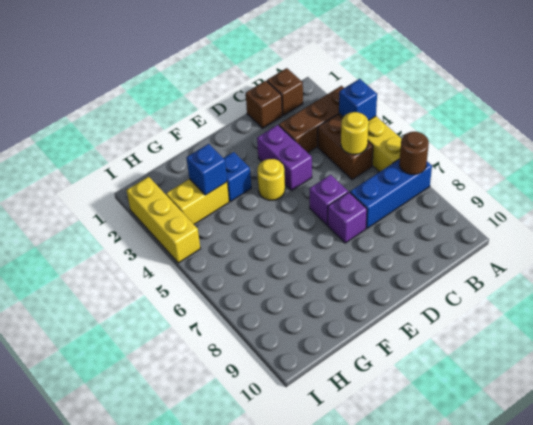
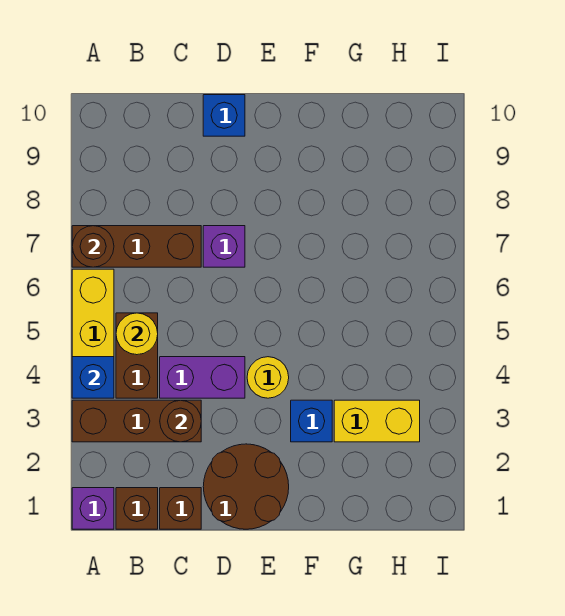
blue brick A7:C7 level 1 -> brown brick A7:C7 level 1
none -> brown round brick C3 level 2
none -> brown round brick D1:E2 level 1
purple brick D3:D4 level 1 -> purple brick C4:D4 level 1
purple brick D6 level 1 -> purple brick A1 level 1
blue brick G3 level 2 -> blue brick D10 level 1
yellow brick I2:I4 level 1 -> none

